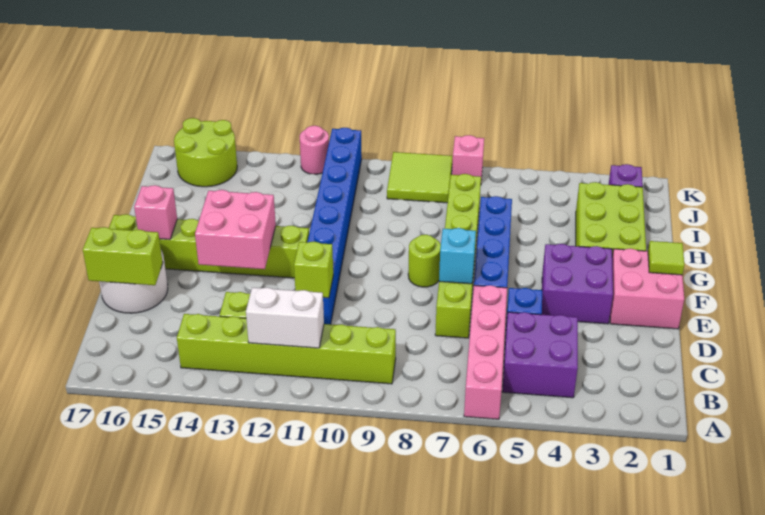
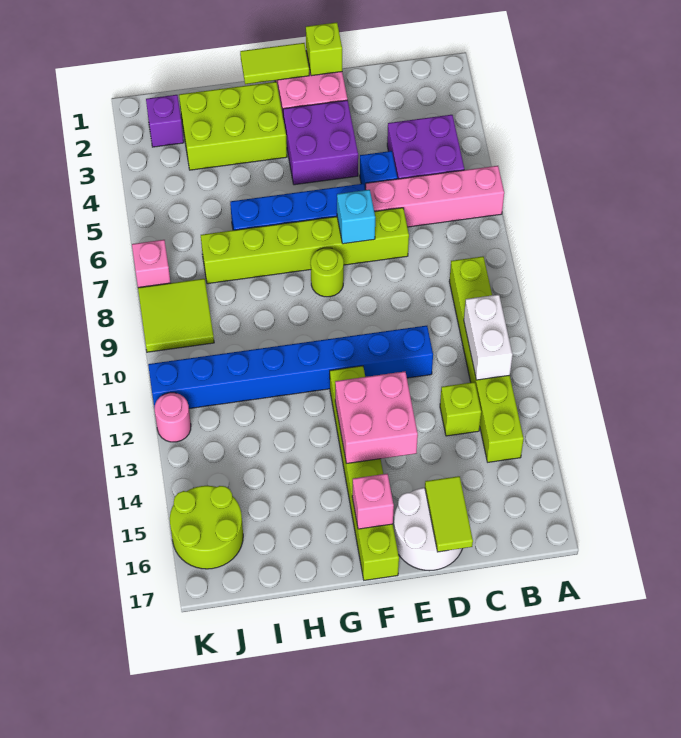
lime brick D11 level 2 -> lime brick E1 level 2
lime brick D16:D17 level 2 -> lime tile D16:D17 level 2
lime tile F1 level 2 -> lime tile F1:G1 level 2

